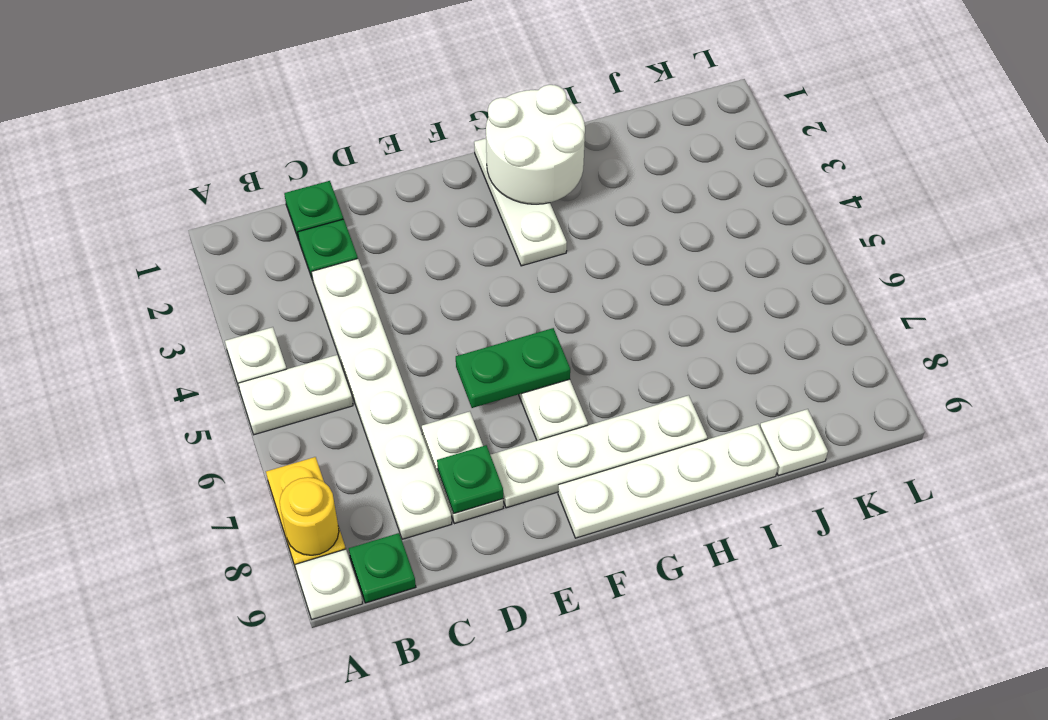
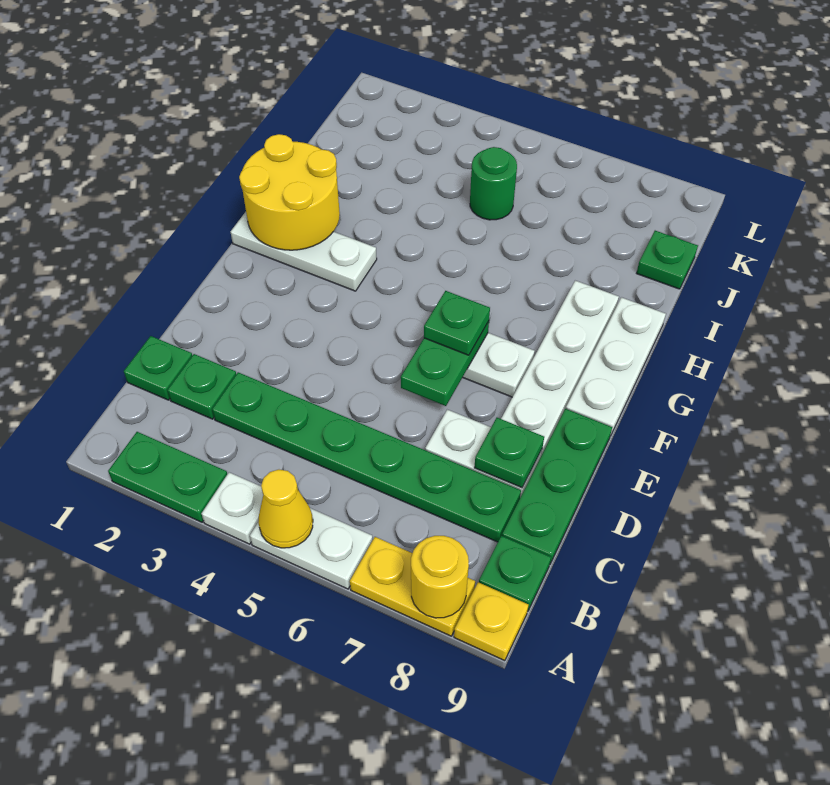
none -> green plate A2:A3 level 1
white plate A5:B5 level 1 -> white plate A5:A6 level 1
none -> yellow cone A5 level 2
white plate A9 level 1 -> yellow plate A9 level 1
white plate C3:C8 level 1 -> green plate C3:C8 level 1
none -> green plate C9:E9 level 1
none -> green plate F6 level 3
white plate F9:I9 level 1 -> white plate F9:H9 level 1
white round brick G1:H2 level 2 -> yellow round brick G1:H2 level 2
none -> green round brick J5 level 1
white plate J9 level 1 -> green plate J9 level 1

